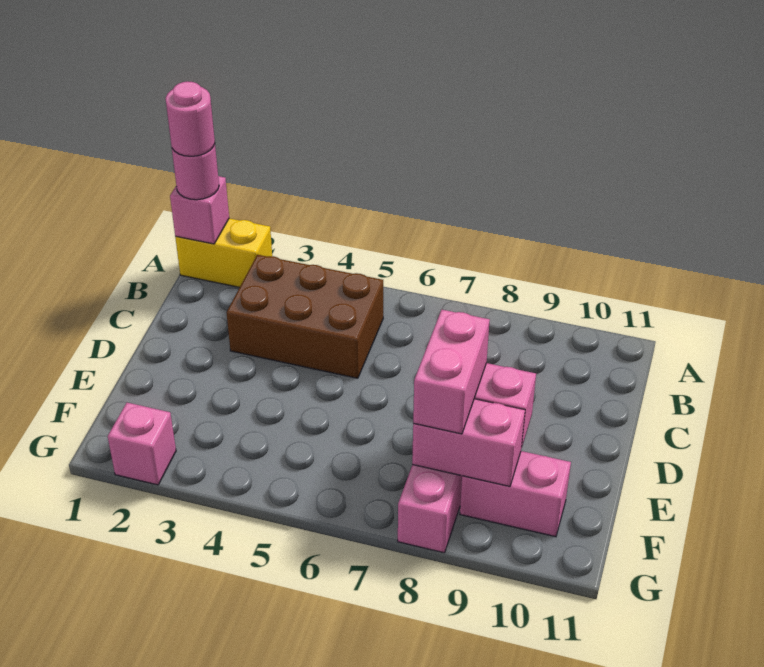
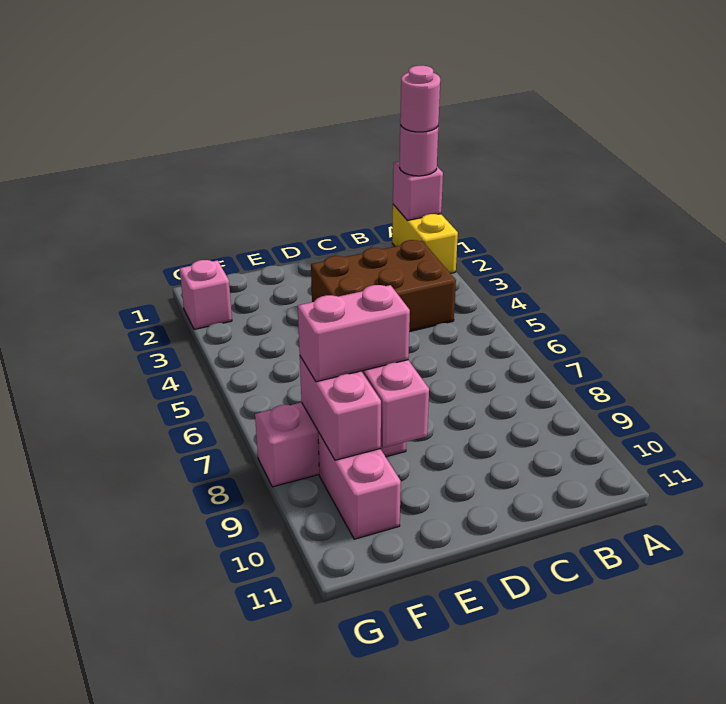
brown brick B3:C5 level 1 -> brown brick B3:D4 level 1

